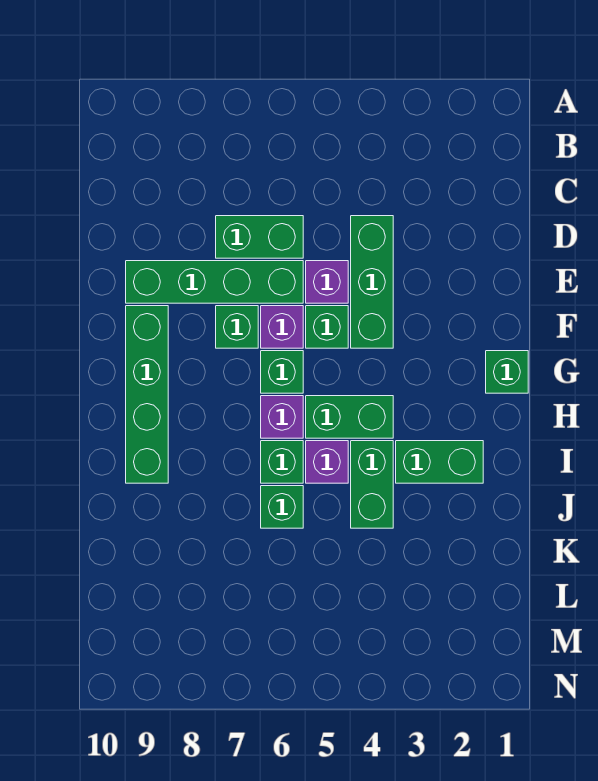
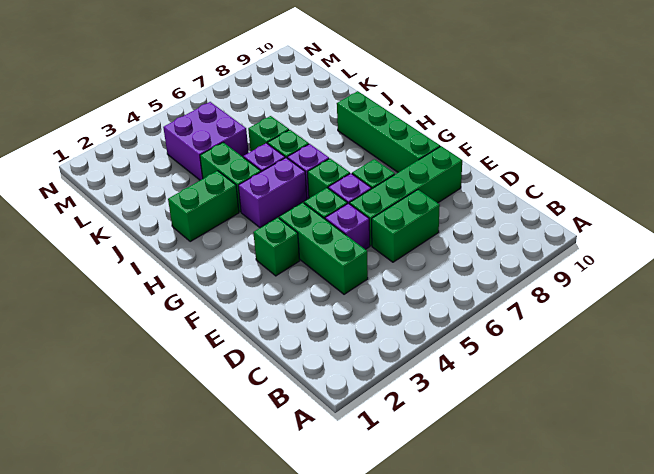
green brick G1 level 1 -> green brick F3 level 1
green brick H4:H5 level 1 -> purple brick H4:H5 level 1
none -> purple brick K4:L5 level 1

